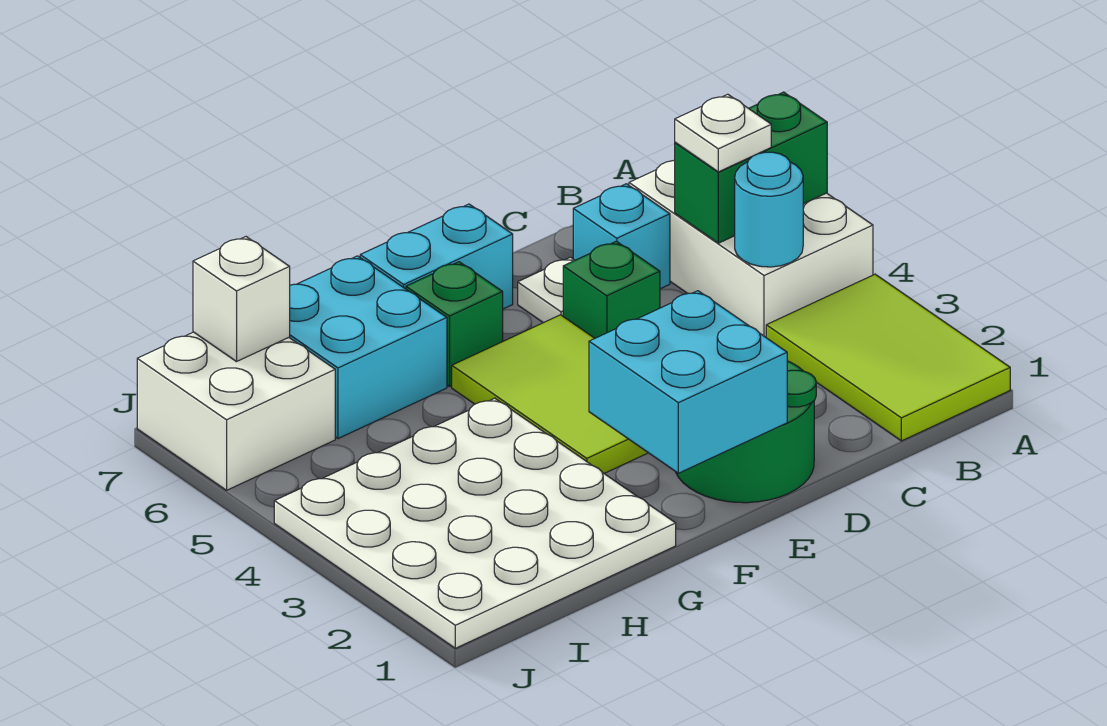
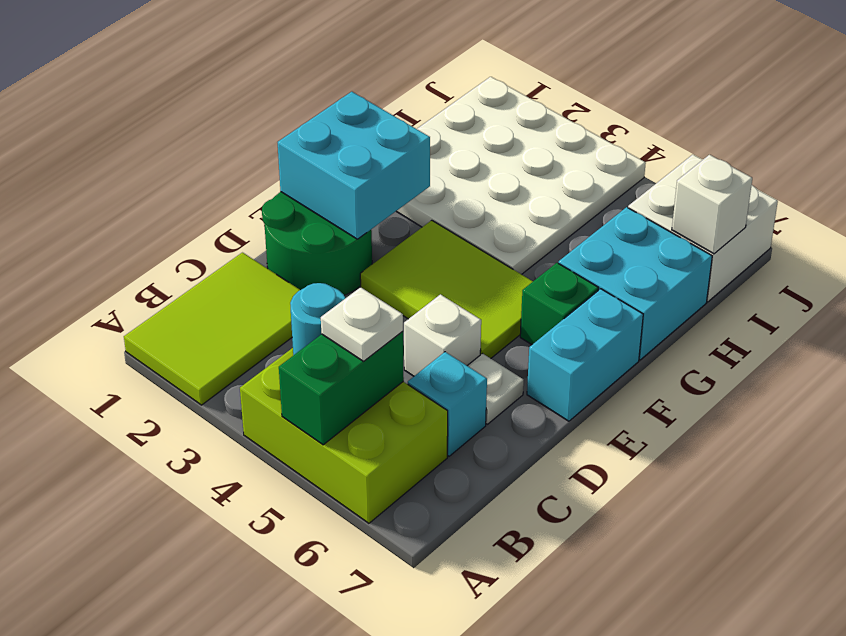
lime tile A1:B3 level 1 -> lime tile A1:C2 level 1
white brick A4:B6 level 1 -> lime brick A4:B6 level 1
green brick D5 level 1 -> white brick D5 level 1

